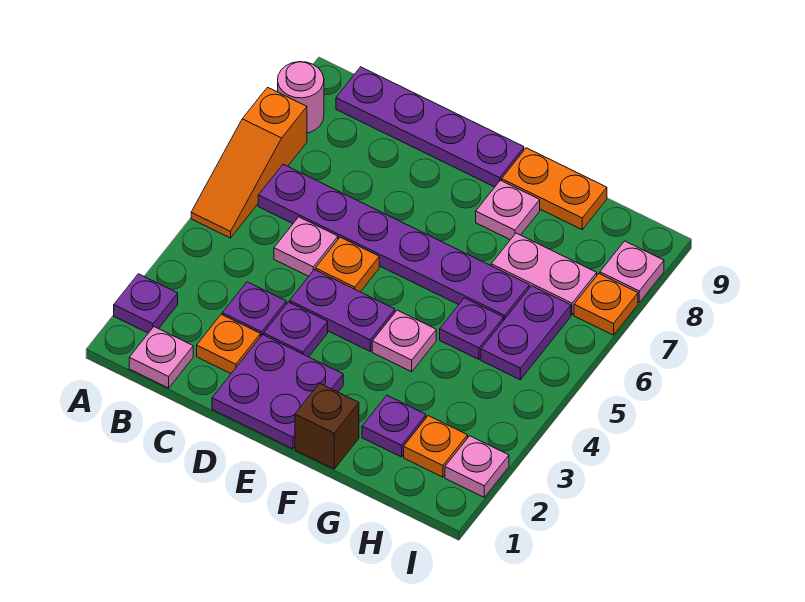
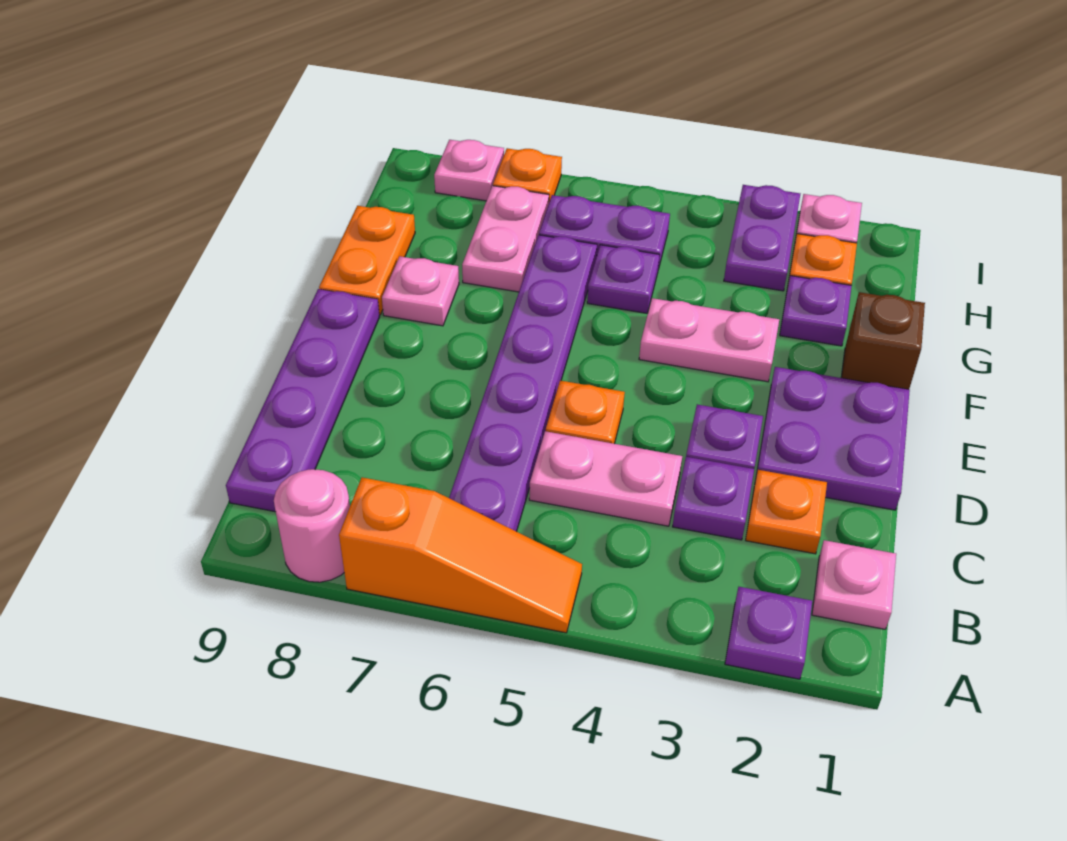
pink plate C5 level 1 -> pink plate C4:C5 level 1
purple plate D4:E4 level 1 -> purple plate H3:I3 level 1
pink plate F4 level 1 -> pink plate F3:F4 level 1

